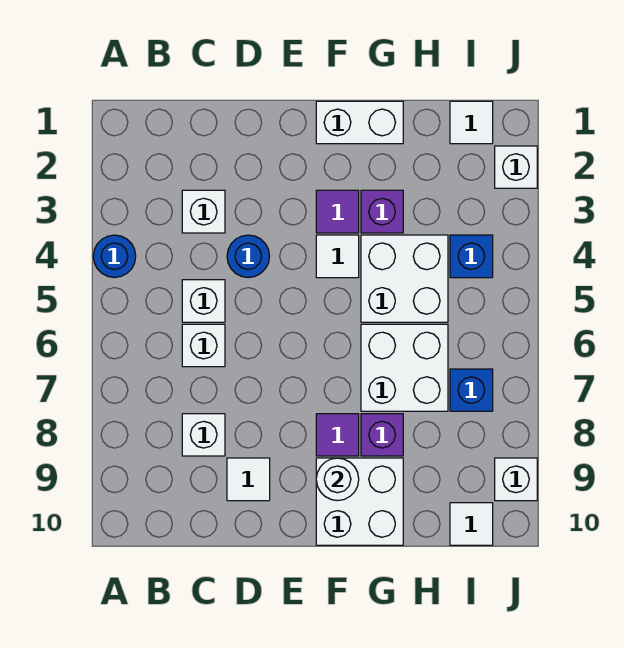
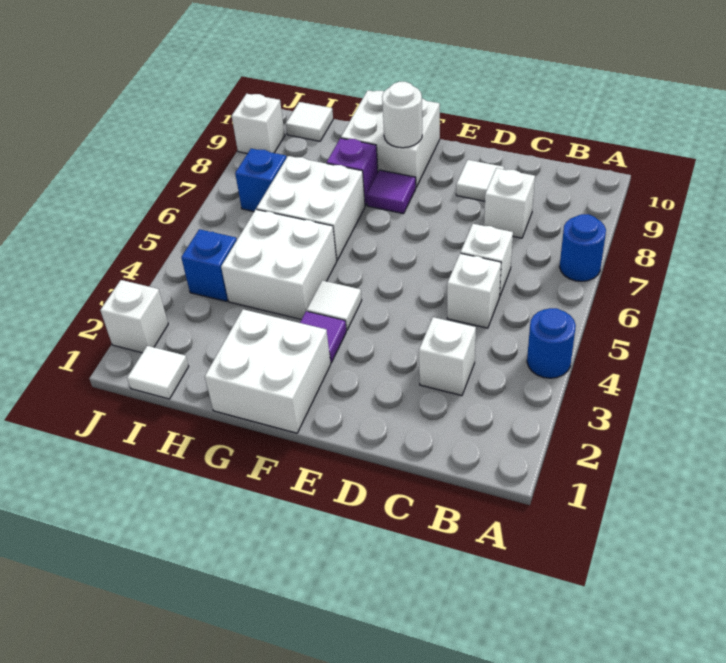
blue round brick D4 level 1 -> blue round brick A7 level 1
white brick F1:G1 level 1 -> white brick F1:G2 level 1
purple brick G3 level 1 -> none

